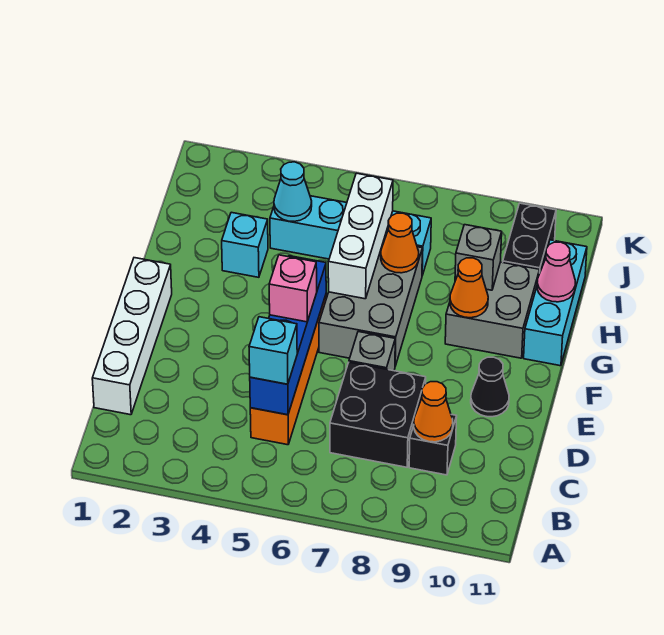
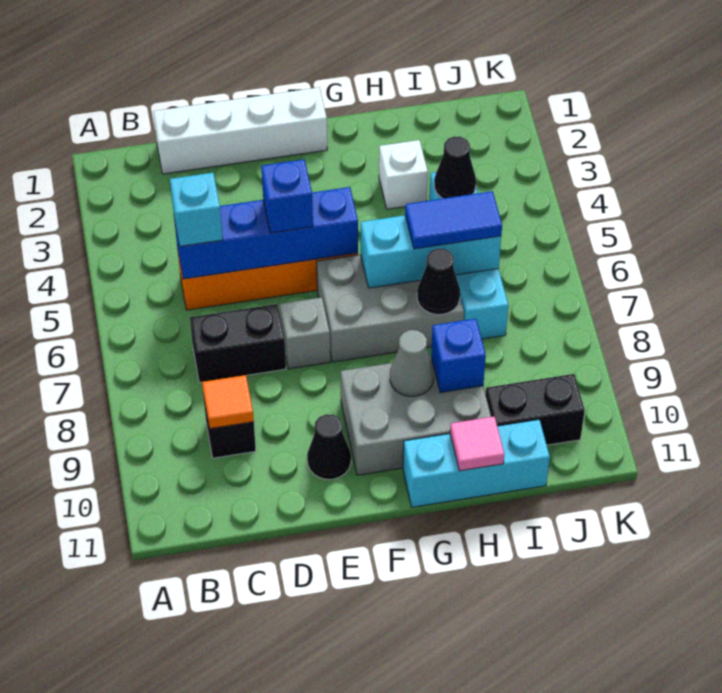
black brick C7:D8 level 1 -> black brick C7:D7 level 1
orange cone C9 level 2 -> orange tile C9 level 2
pink brick E5 level 3 -> blue brick E5 level 3
white brick G6:I6 level 2 -> cyan brick G6:I6 level 2
grey brick G9:H10 level 1 -> grey brick F9:H10 level 1
orange cone G9 level 2 -> grey cone G9 level 2
cyan brick H3 level 1 -> white brick H3 level 1
none -> blue tile H6:I6 level 3
orange cone H7 level 2 -> black cone H7 level 2
grey brick H9 level 2 -> blue brick H9 level 2
pink cone H11 level 2 -> pink tile H11 level 2
cyan cone I4 level 2 -> black cone I4 level 2

